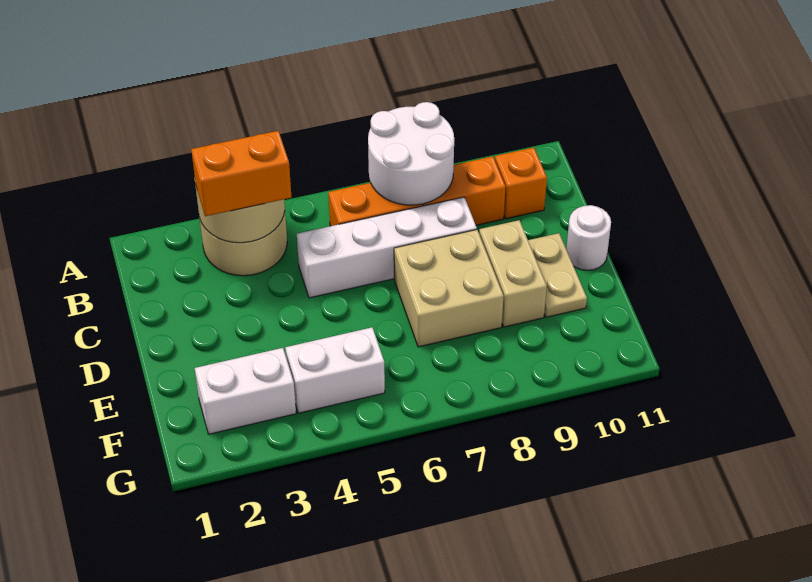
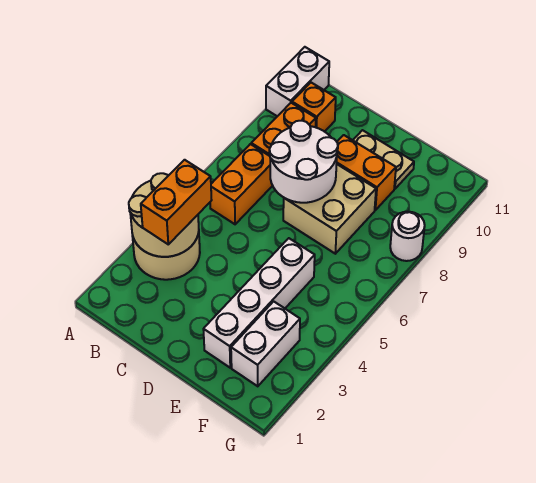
white round brick A7:B8 level 2 -> white round brick C7:D8 level 2
white brick C5:C8 level 1 -> white brick E2:E5 level 1
tan brick D9:E9 level 1 -> orange brick D9:E9 level 1
white round brick D11 level 1 -> white round brick G8 level 1
white brick F4:F5 level 1 -> white brick A10:A11 level 1

